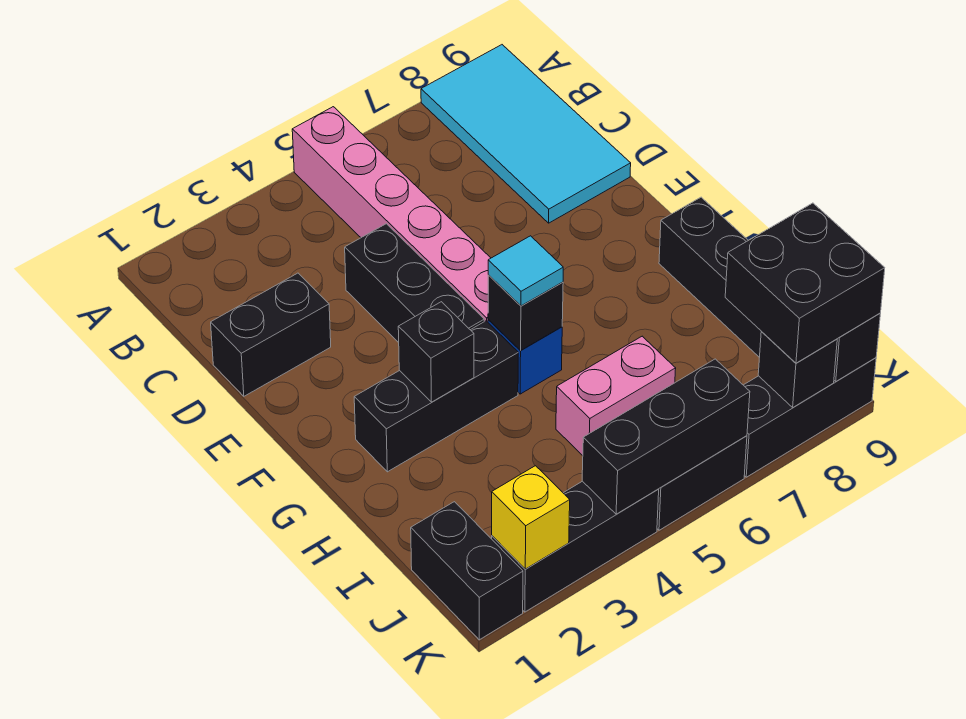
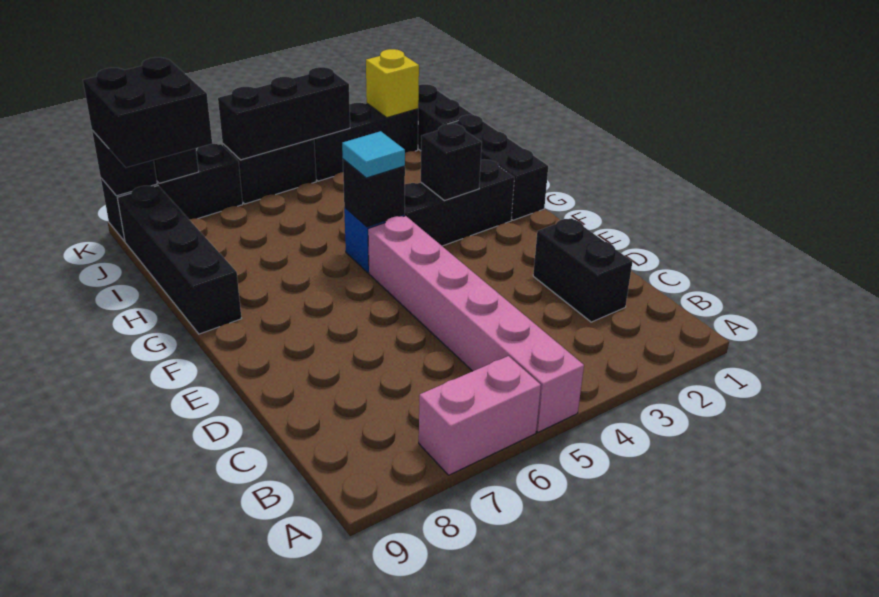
cyan tile A8:D9 level 1 -> none
black brick D1:D2 level 1 -> black brick C2:D2 level 1
black brick D4:F4 level 1 -> black brick G1:I1 level 1
pink brick I5:I6 level 1 -> pink brick A6:A7 level 1

